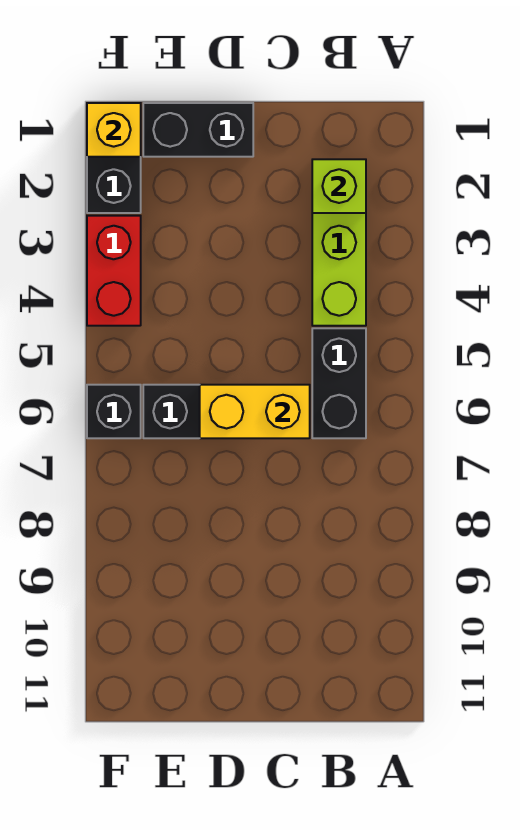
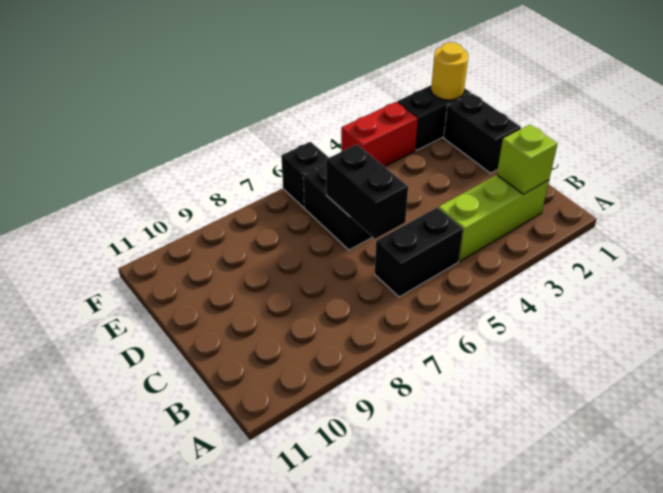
yellow brick C6:D6 level 2 -> black brick C6:D6 level 2
yellow brick F1 level 2 -> yellow round brick F1 level 2

